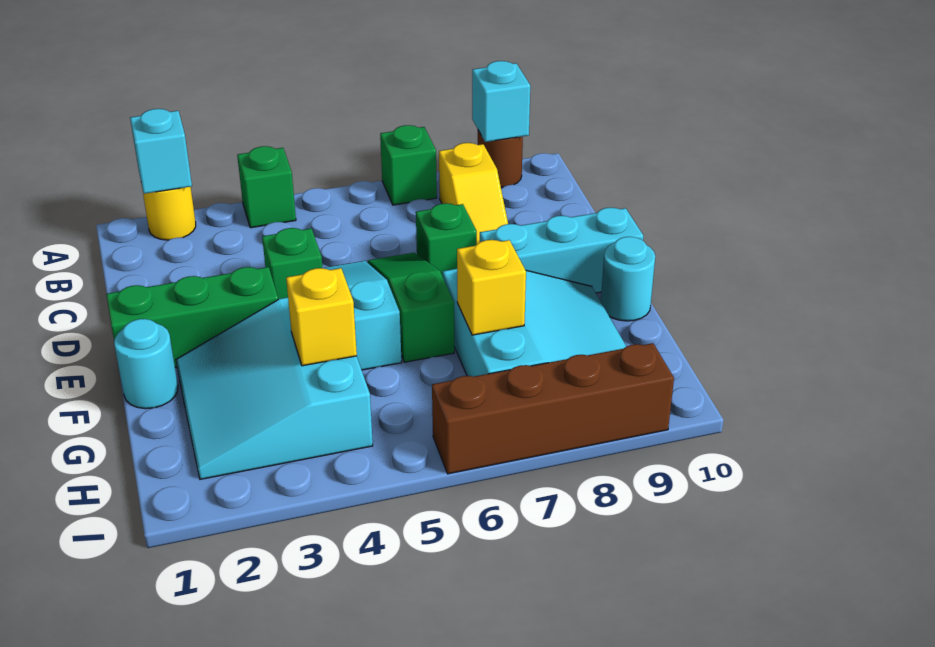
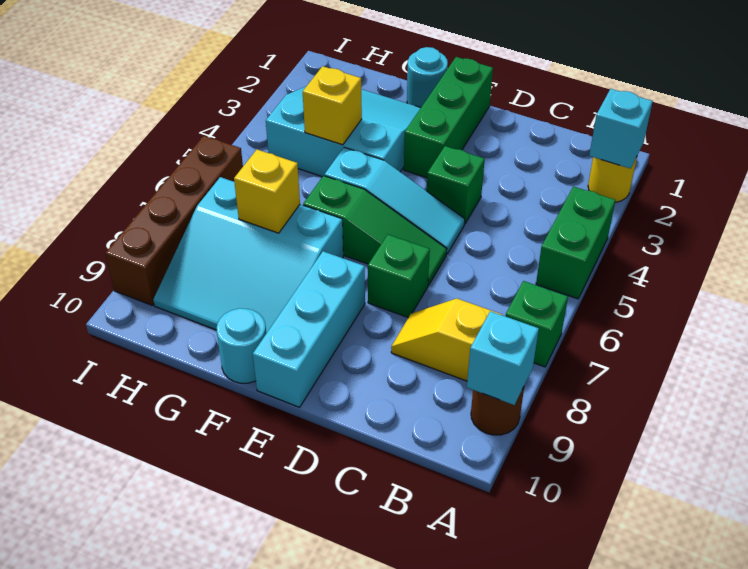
green brick A4 level 1 -> green brick A4:A5 level 1

